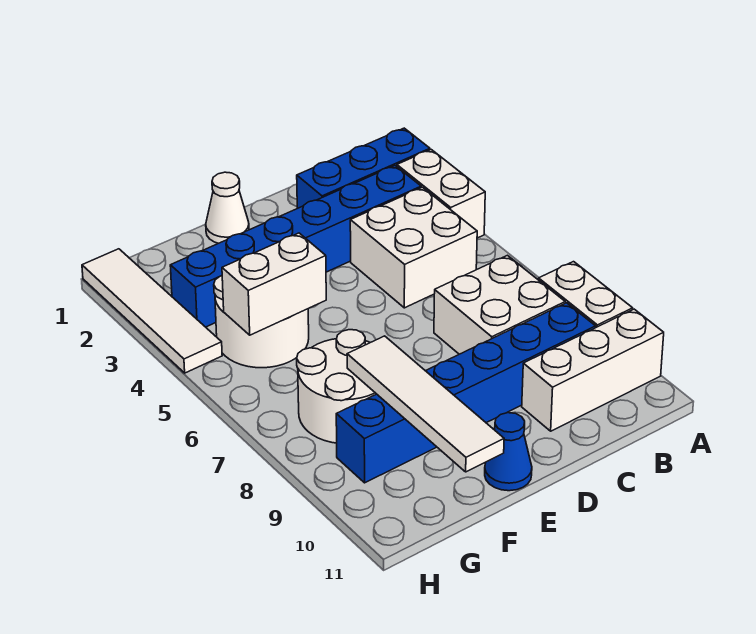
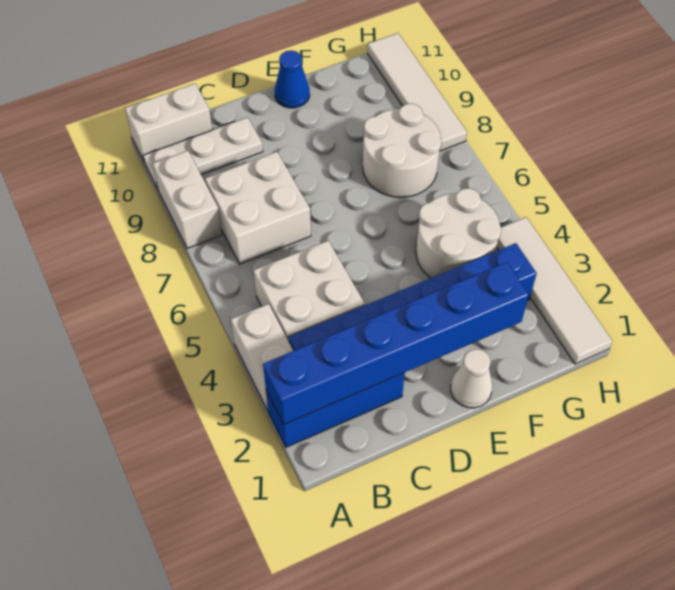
white brick A10:C10 level 1 -> white plate A10:C10 level 1
blue brick B9:G9 level 1 -> blue brick A2:F2 level 2
white brick F5:G5 level 2 -> white brick A11:B11 level 1
white tile F8:F11 level 2 -> white tile H8:H11 level 1

